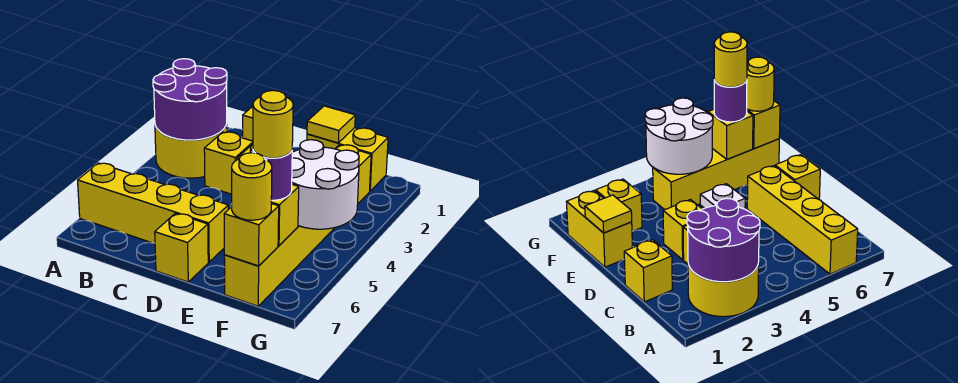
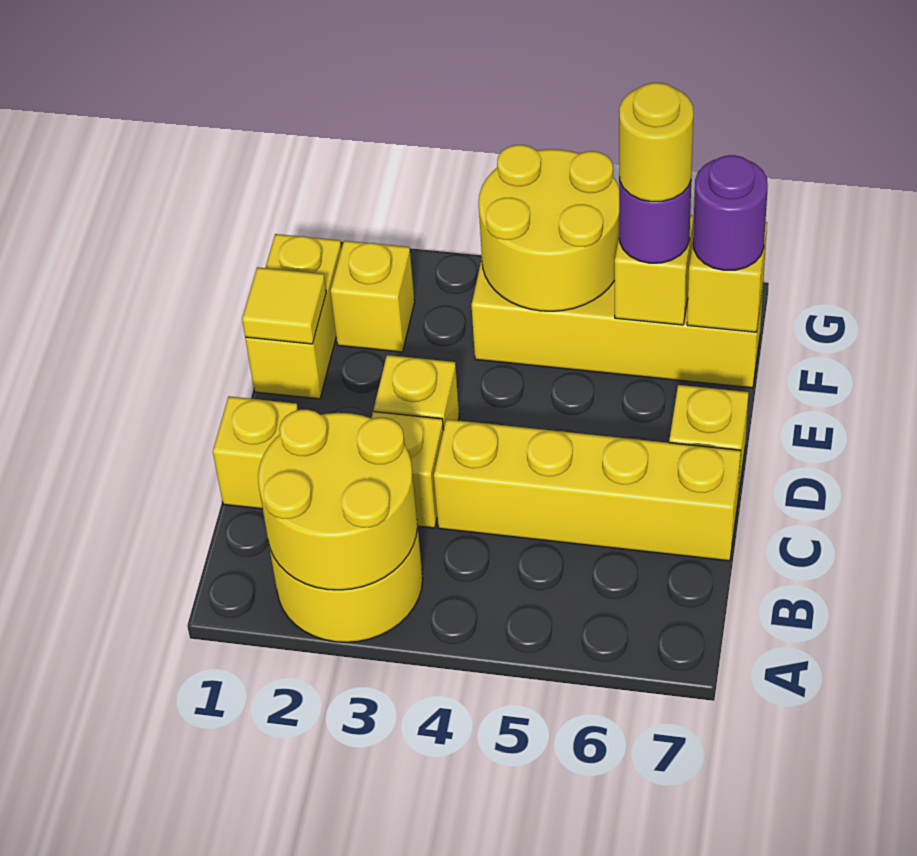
purple round brick A2:B3 level 2 -> yellow round brick A2:B3 level 2
yellow brick A6:D6 level 1 -> yellow brick C4:C7 level 1
white plate E5 level 1 -> none
white round brick F4:G5 level 2 -> yellow round brick F4:G5 level 2
yellow round brick F7 level 3 -> purple round brick F7 level 3

